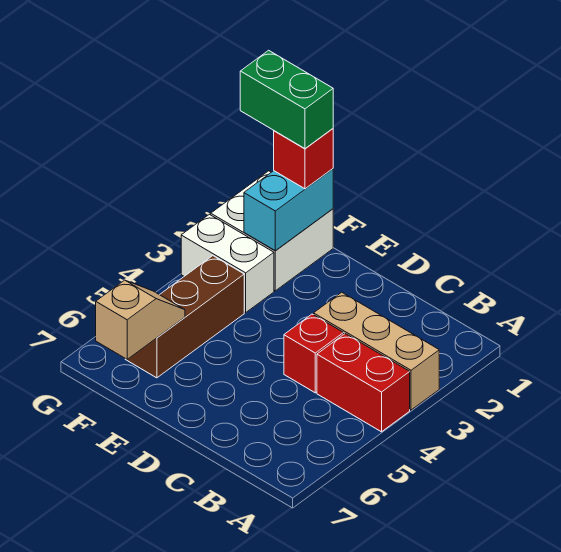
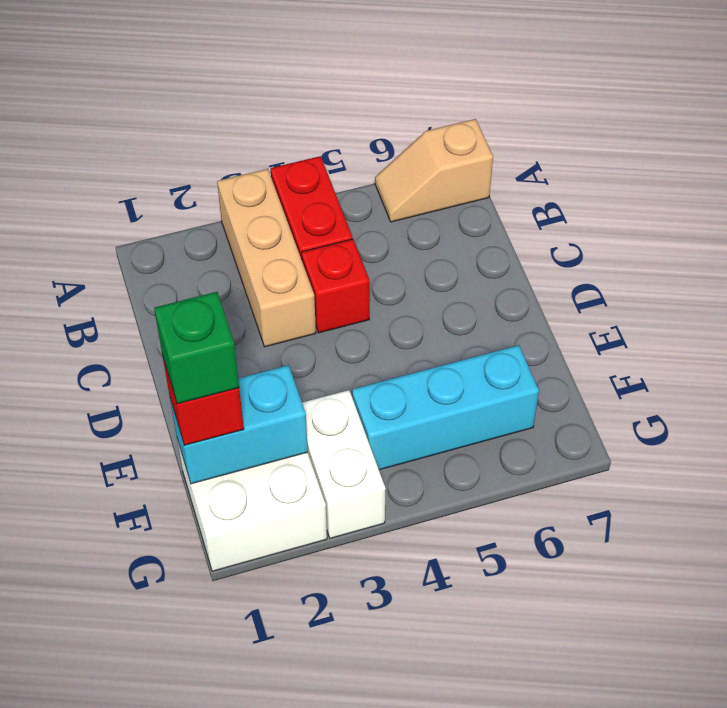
green brick F1:G1 level 4 -> green brick F1 level 4
brown brick F4:F6 level 1 -> cyan brick F4:F6 level 1
tan slope F6:F7 level 2 top 7 -> tan slope A6:A7 level 1 top 7

